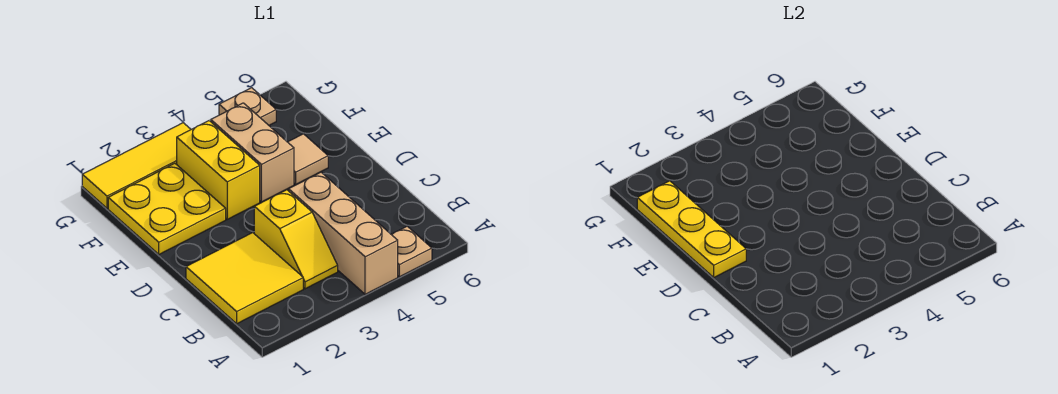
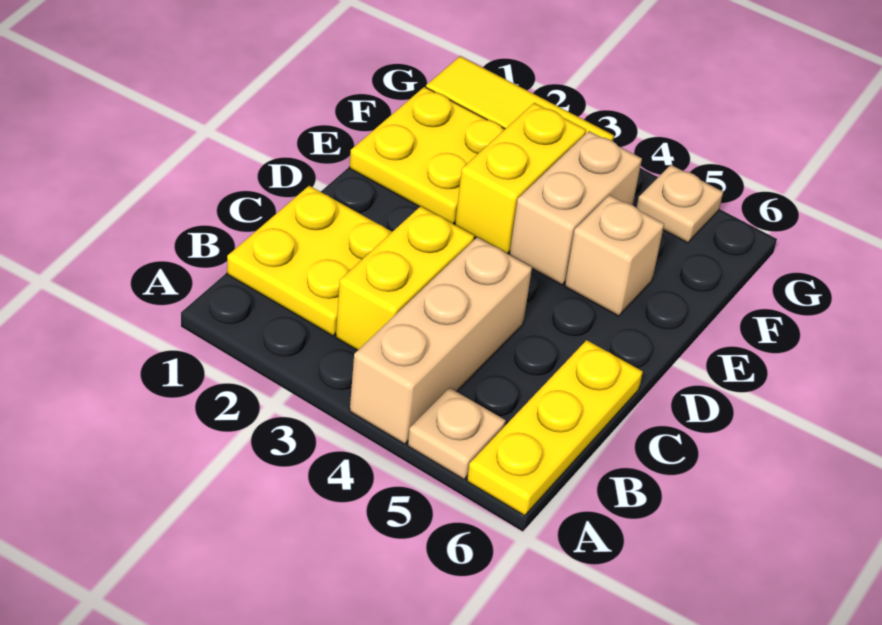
yellow tile B1:C2 level 1 -> yellow plate B1:C2 level 1
yellow slope B3:C3 level 1 top C -> yellow brick B3:C3 level 1
yellow plate D1:F1 level 2 -> yellow plate A6:C6 level 1
tan tile E5 level 1 -> tan brick E5 level 1

